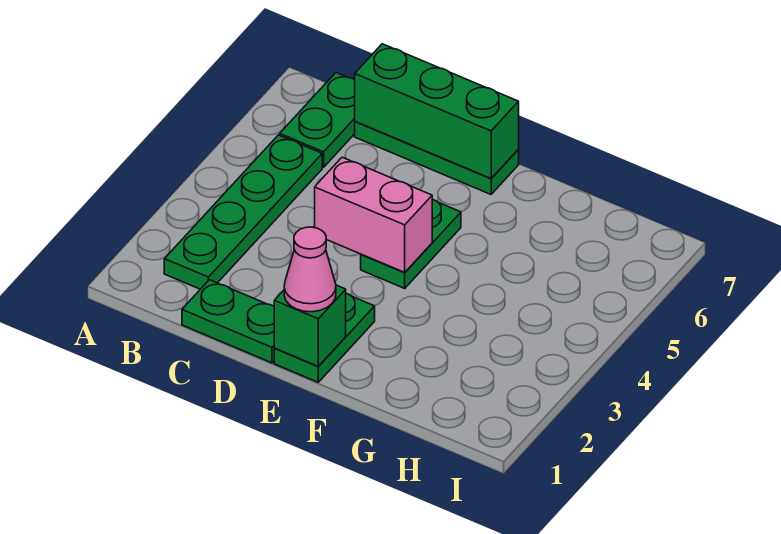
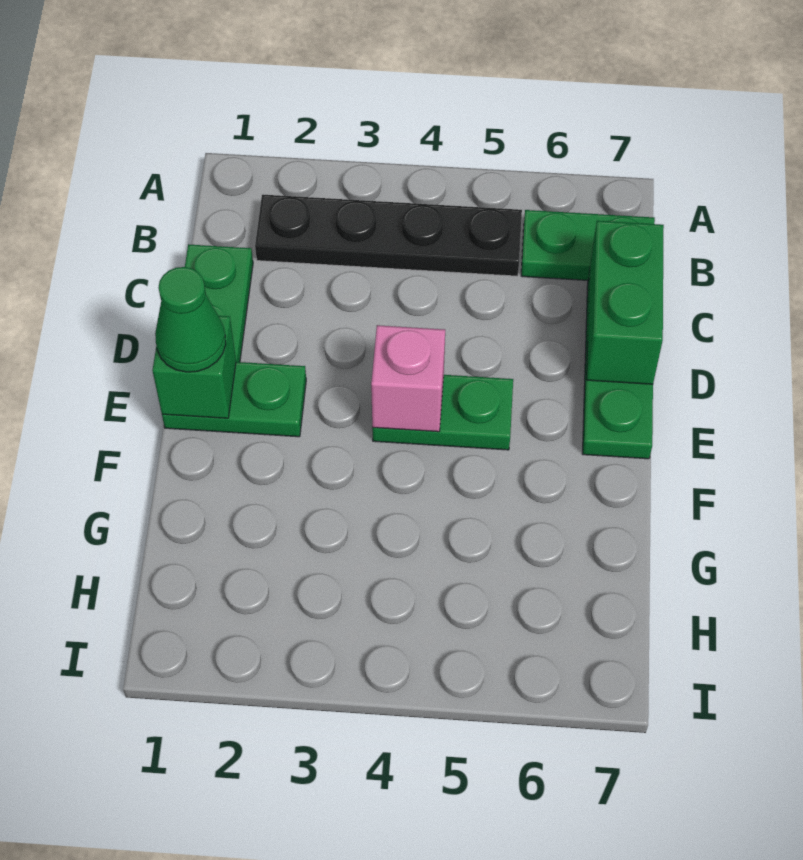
green plate B2:B5 level 1 -> black plate B2:B5 level 1
green brick C7:E7 level 2 -> green brick C7:D7 level 2
pink brick D4:E4 level 2 -> pink brick E4 level 2
pink cone E1 level 3 -> green cone E1 level 3

